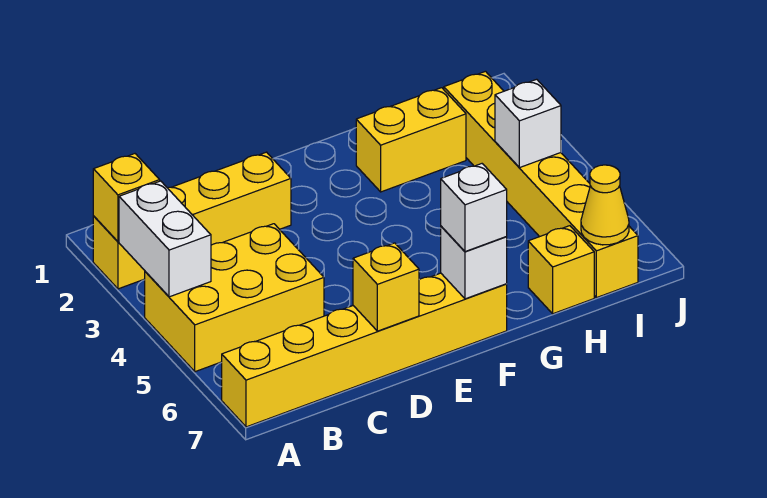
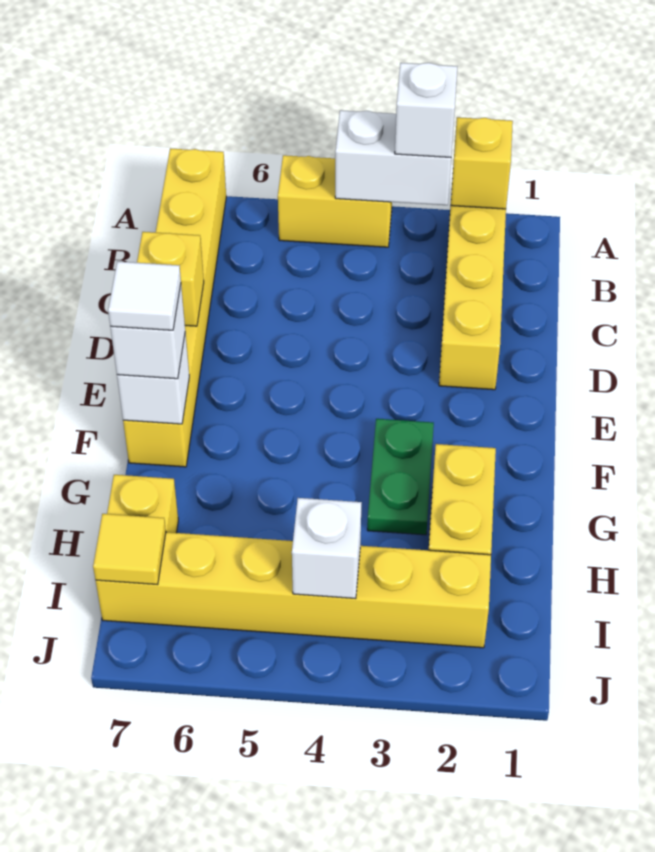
none -> white brick A3 level 3
yellow brick A4:C5 level 1 -> yellow brick A4:A5 level 1
none -> green plate F3:G3 level 1
none -> white tile F7 level 4
yellow cone I7 level 2 -> yellow tile I7 level 2

